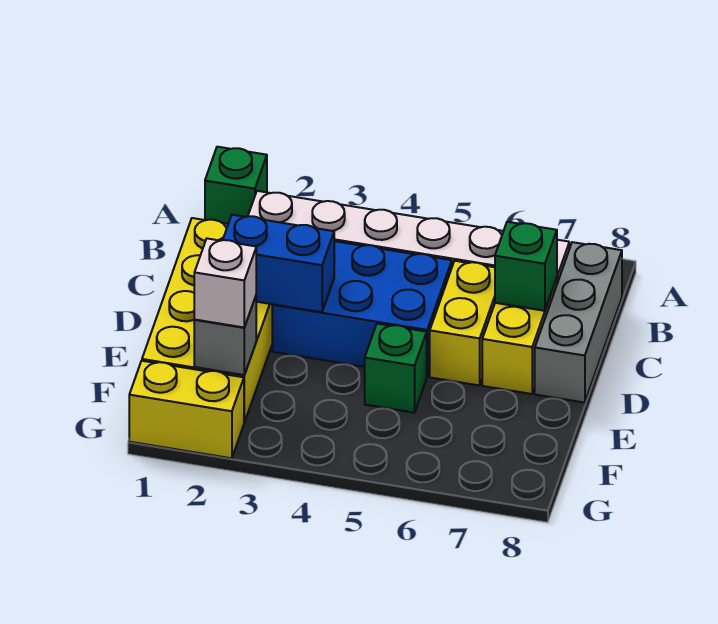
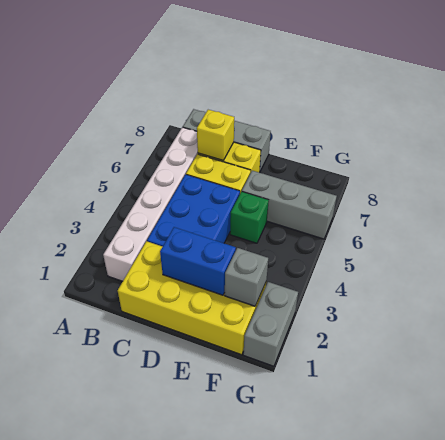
green brick A1 level 1 -> none
green brick C7 level 2 -> yellow brick C7 level 2
blue brick D2:D3 level 2 -> blue brick D2:E2 level 2
none -> grey brick E6:G6 level 1
white brick F2 level 3 -> none
yellow brick G1:G2 level 1 -> grey brick G1:G2 level 1

